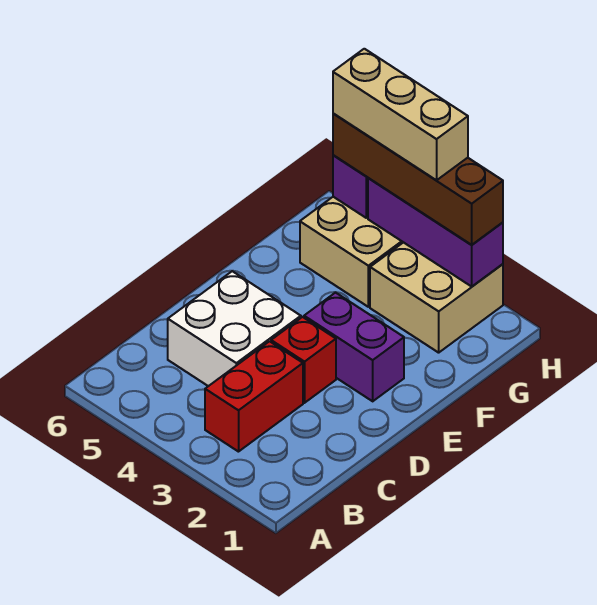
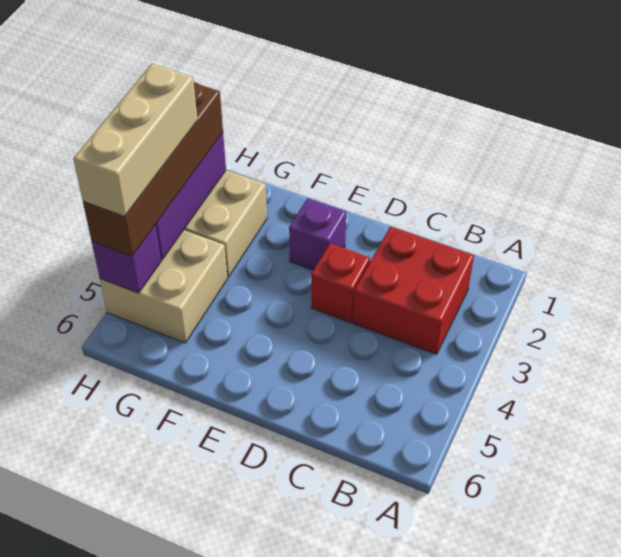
red brick B3:C3 level 1 -> red brick B2:C3 level 1
white brick C4:D5 level 1 -> none
purple brick E2:E3 level 1 -> purple brick E2 level 1

